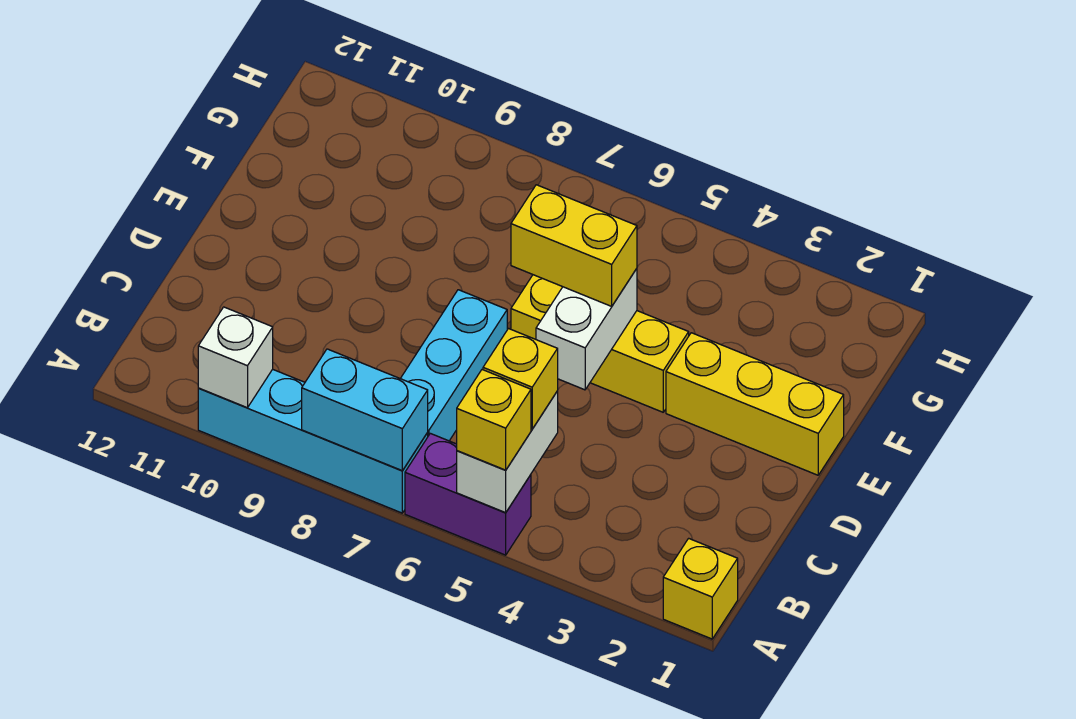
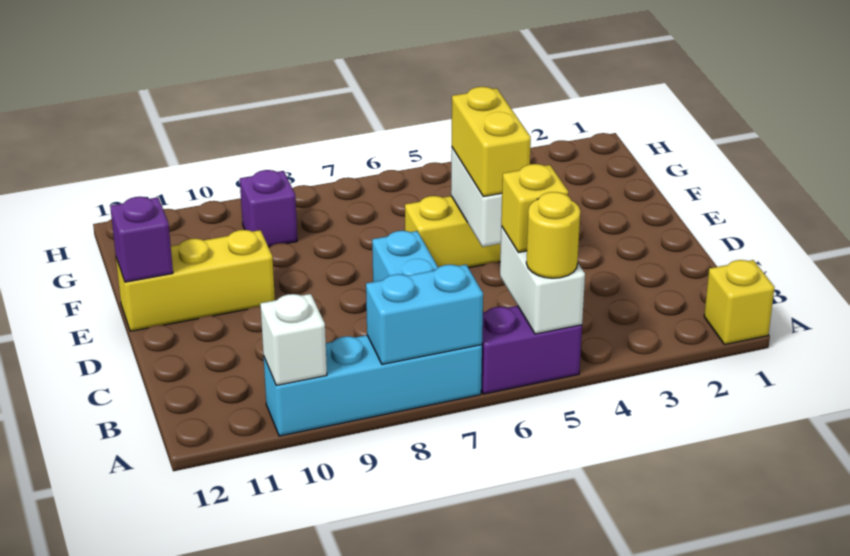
yellow brick A5 level 3 -> yellow round brick A5 level 3
yellow brick E1:E3 level 1 -> yellow brick E10:E12 level 1
yellow brick E5:E6 level 3 -> yellow brick D5:E5 level 3
none -> purple brick E12 level 2
none -> purple brick G9 level 1

